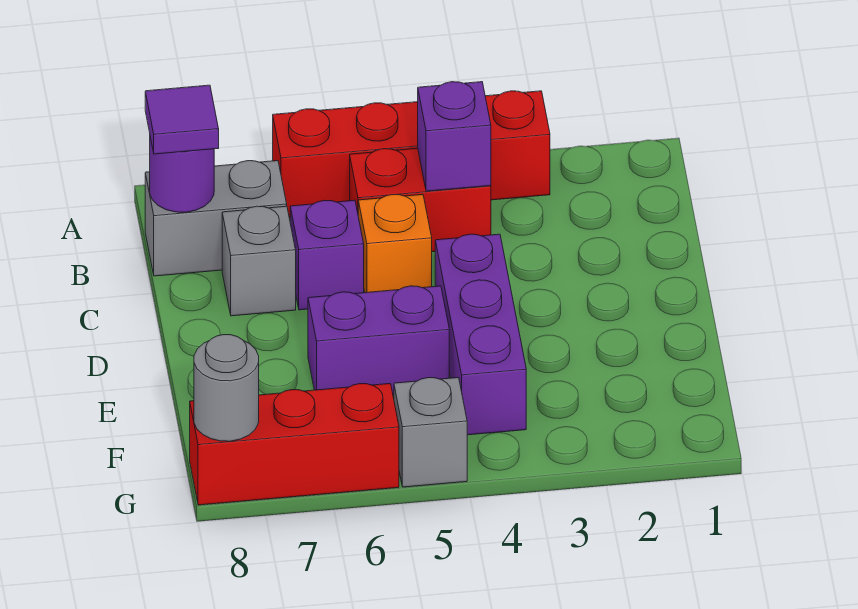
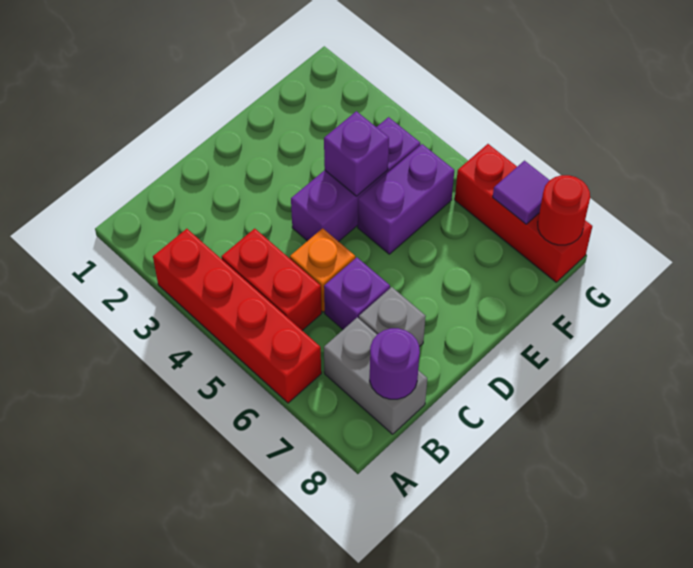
purple brick B4 level 2 -> purple brick E4 level 2
purple tile B8 level 3 -> purple tile G7 level 2
purple brick E5:E6 level 1 -> purple brick E5:F5 level 1
grey brick G5 level 1 -> none
grey round brick G8 level 2 -> red round brick G8 level 2

